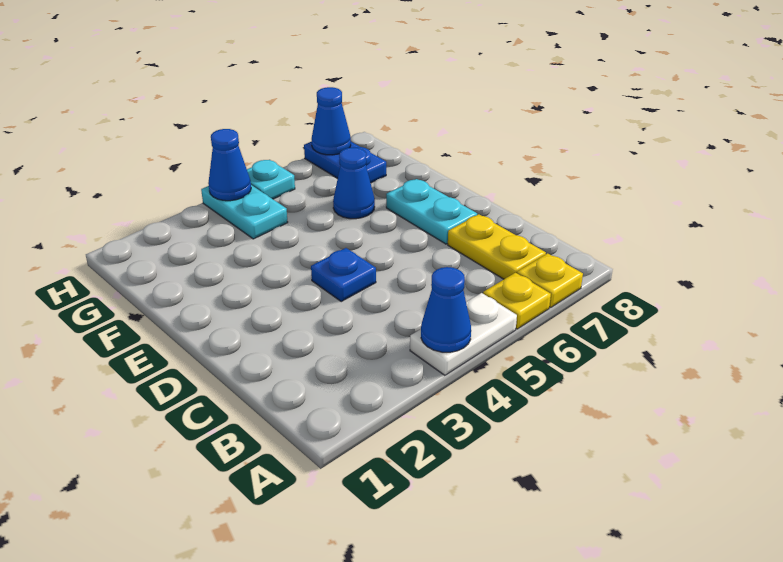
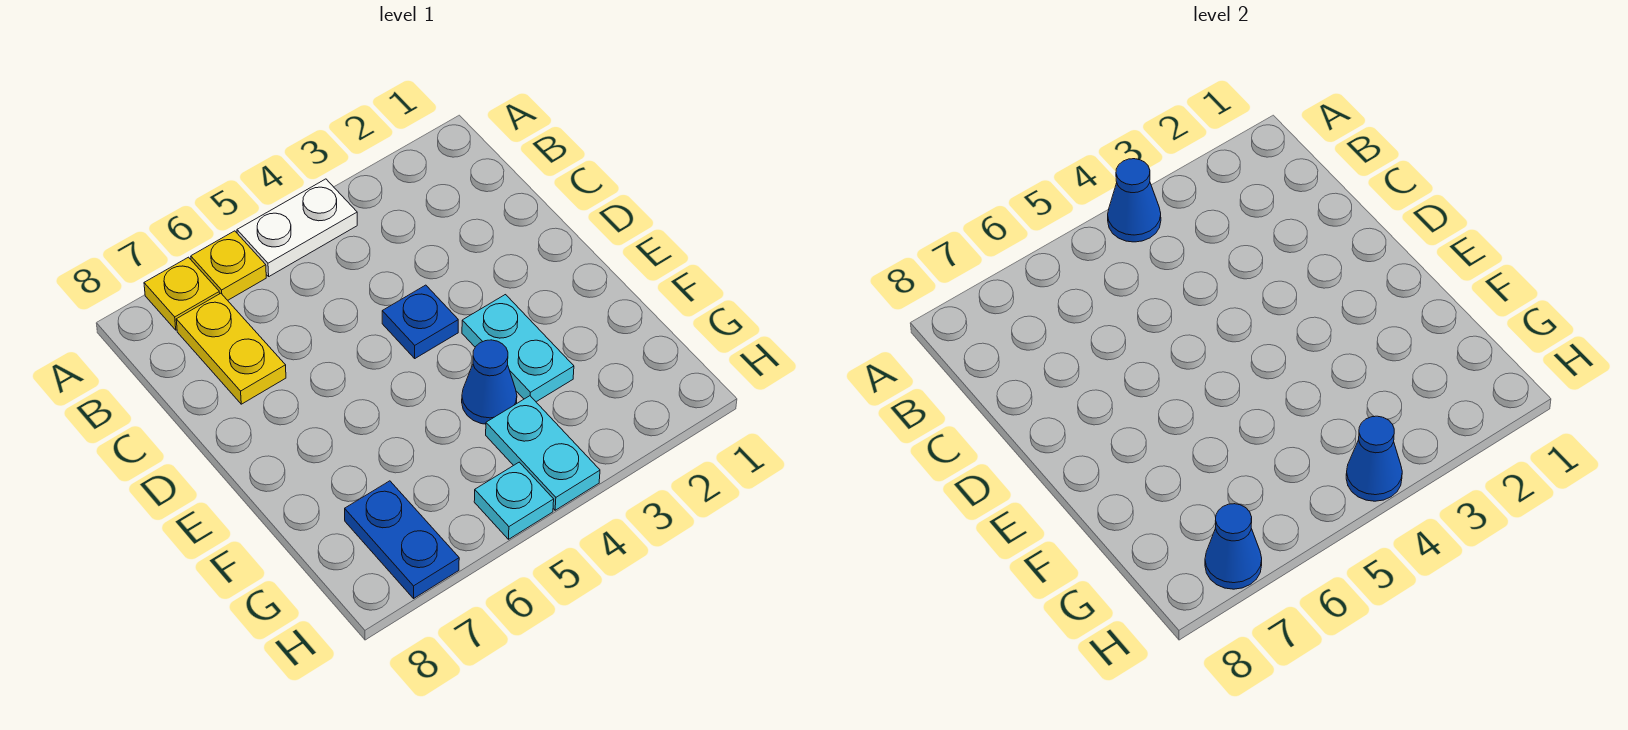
cyan plate D7:E7 level 1 -> cyan plate E3:F3 level 1
blue cone F6 level 1 -> blue cone F4 level 1

